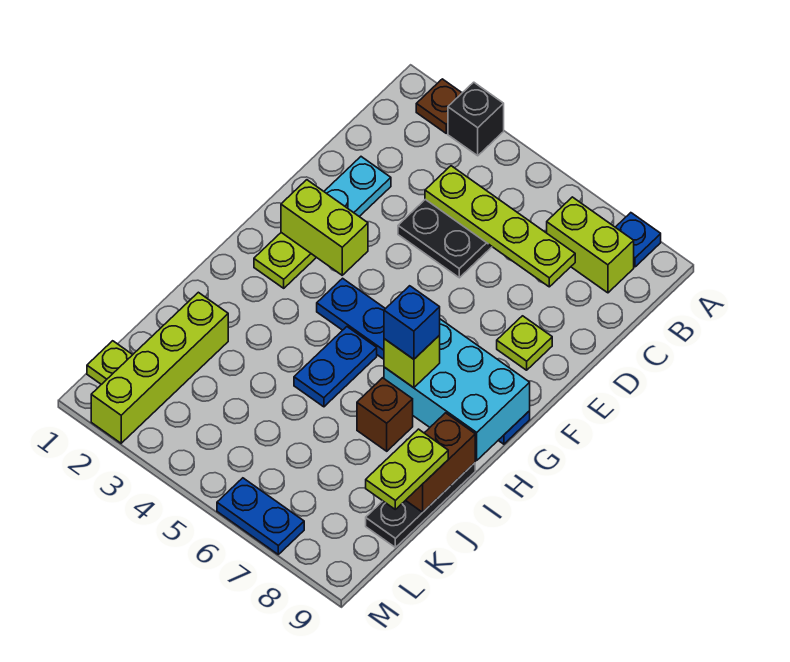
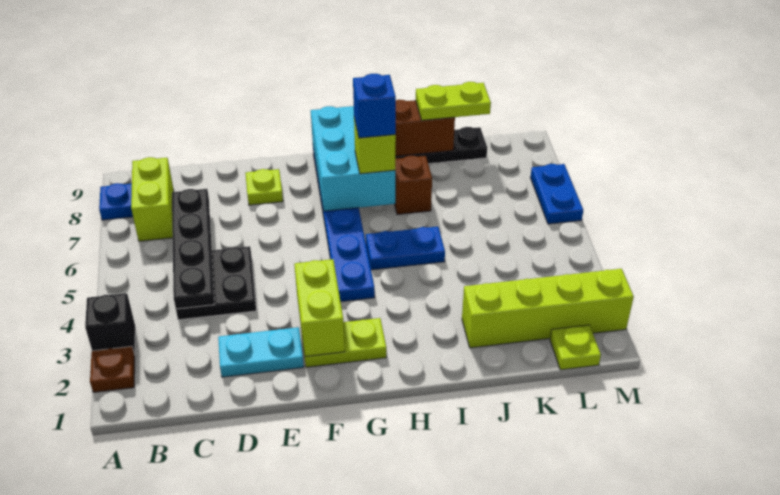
lime plate C4:C7 level 2 -> black plate C4:C7 level 2

